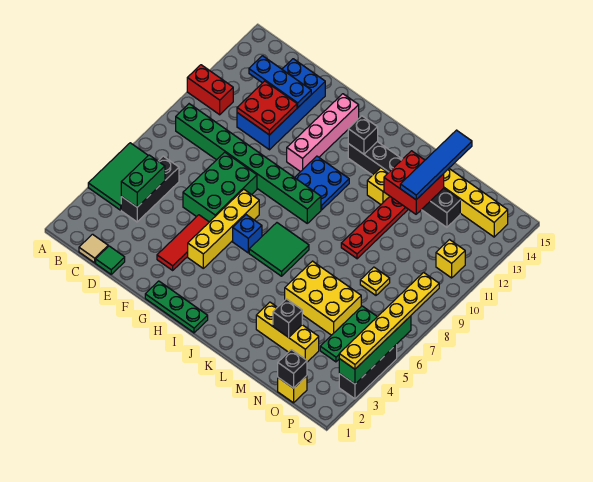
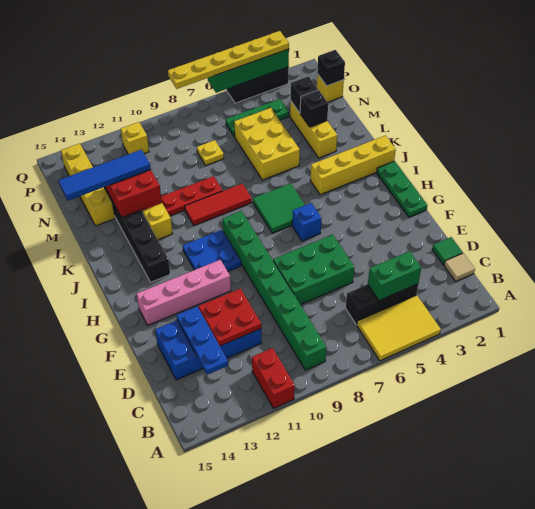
green tile A4:B6 level 1 -> yellow tile A4:B6 level 1
red tile F3:F5 level 1 -> red tile K8:K10 level 1
yellow brick G4:G7 level 1 -> yellow brick J1:J4 level 1
black brick I13 level 2 -> black brick N3 level 2

